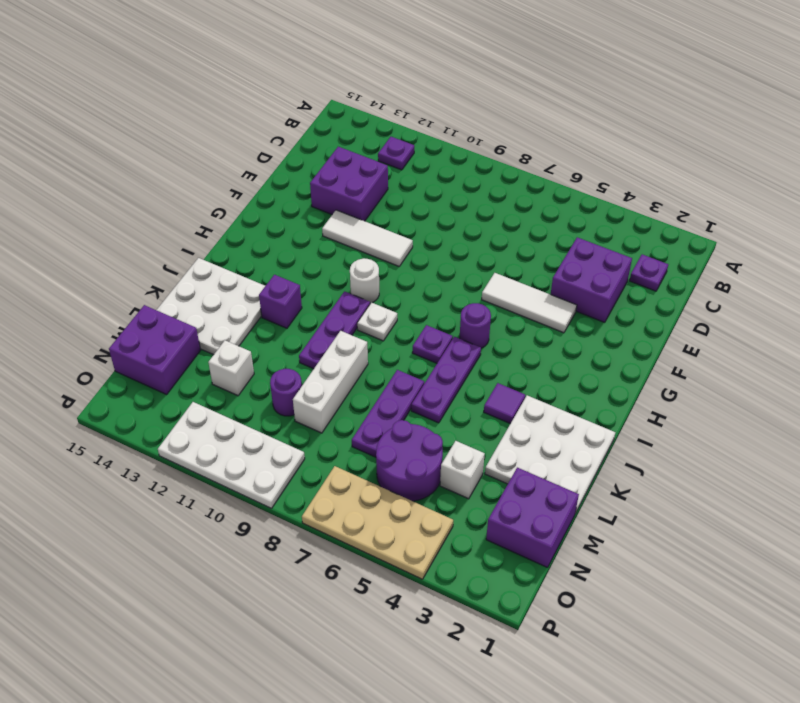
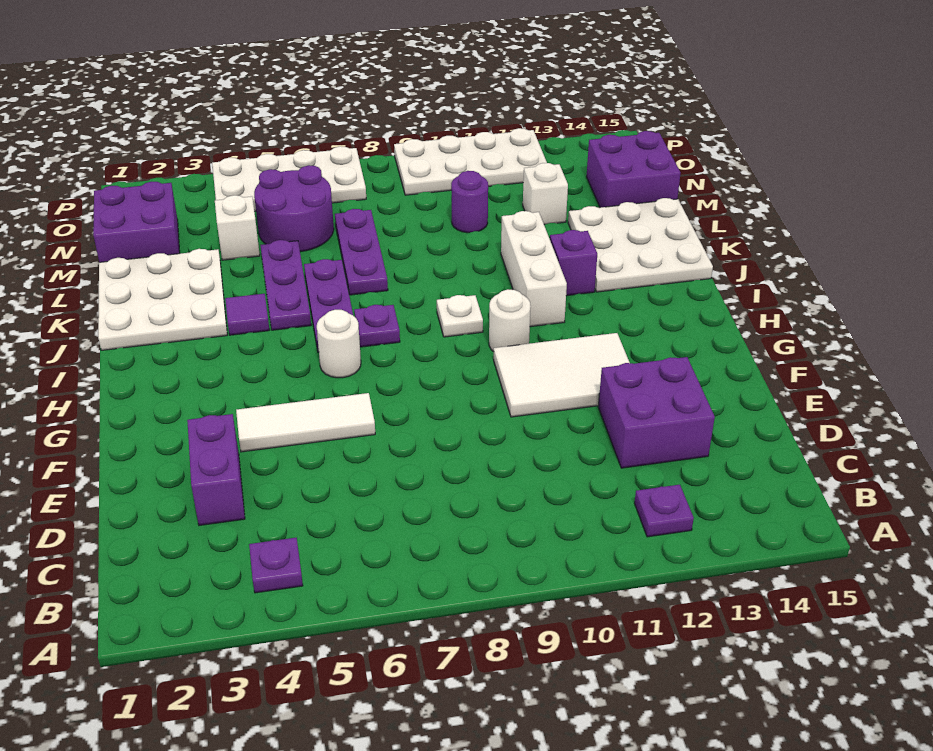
purple plate C2 level 1 -> purple plate B4 level 1
purple brick D3:E4 level 1 -> purple brick D3:E3 level 1
white tile F10:F12 level 1 -> white tile F10:G12 level 1
purple round brick H6 level 1 -> white round brick H6 level 1
purple plate I10:K10 level 1 -> purple plate J5:L5 level 1
white brick K9:M9 level 1 -> white brick I11:K11 level 1
tan plate O4:P7 level 1 -> white plate O4:P7 level 1

